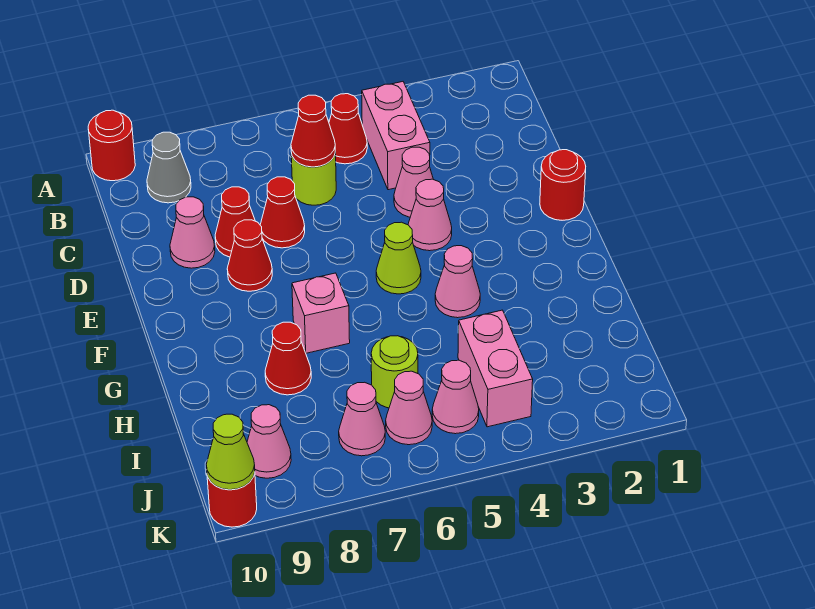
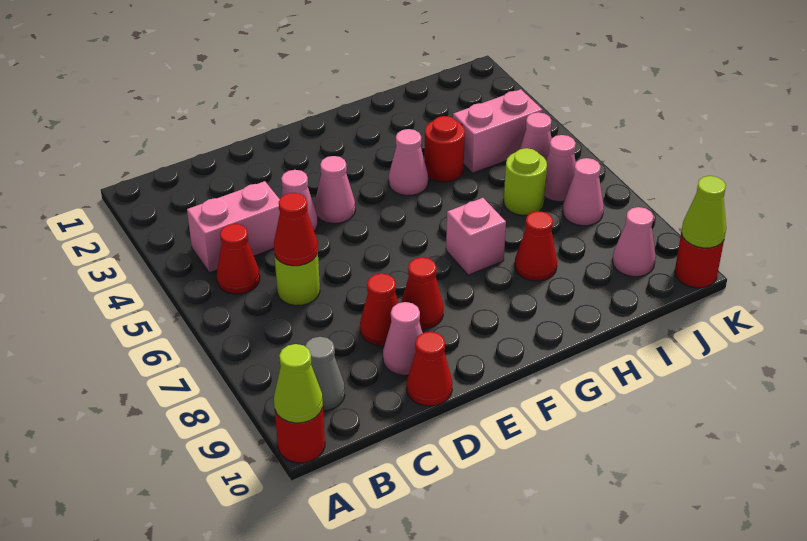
red cone D7 level 1 -> red cone D10 level 1
red round brick E1 level 1 -> red round brick H4 level 1
lime cone F5 level 1 -> lime cone A10 level 2

